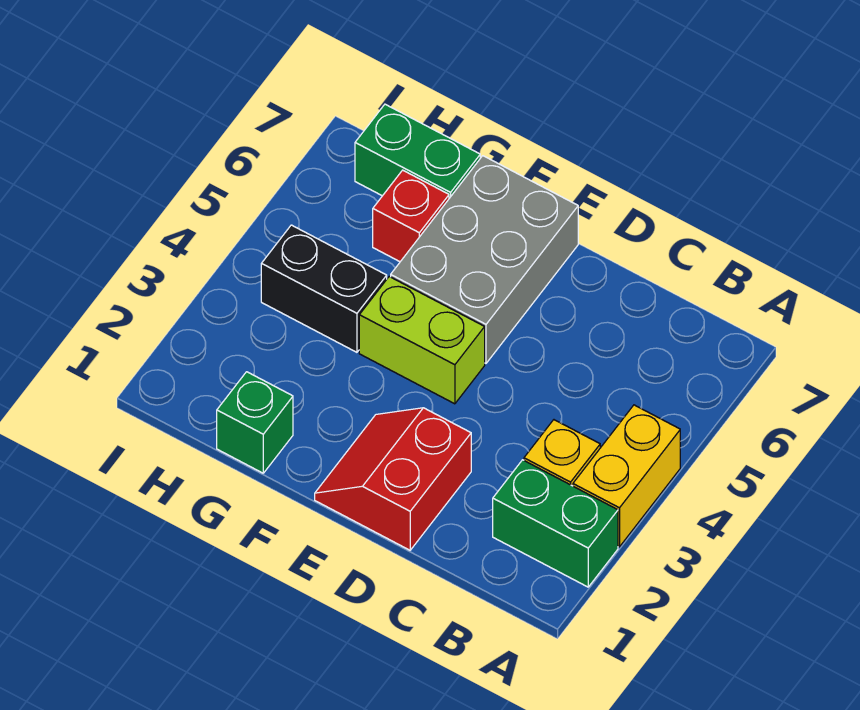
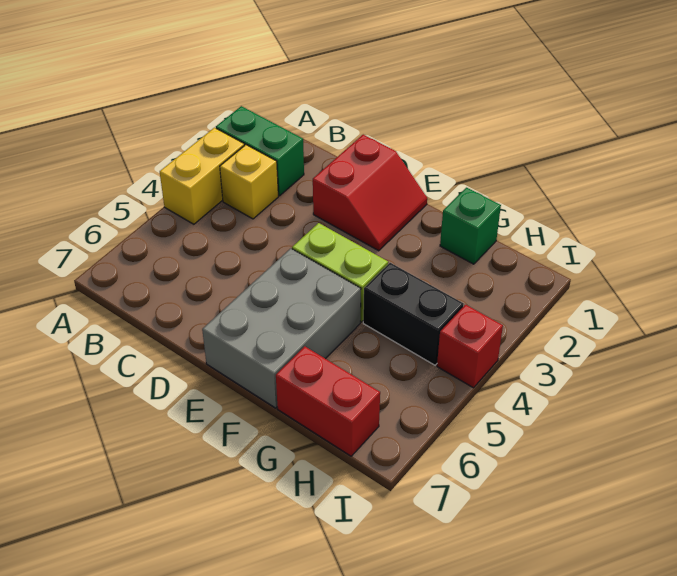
red brick G6 level 1 -> red brick I4 level 1
green brick G7:H7 level 1 -> red brick G7:H7 level 1

